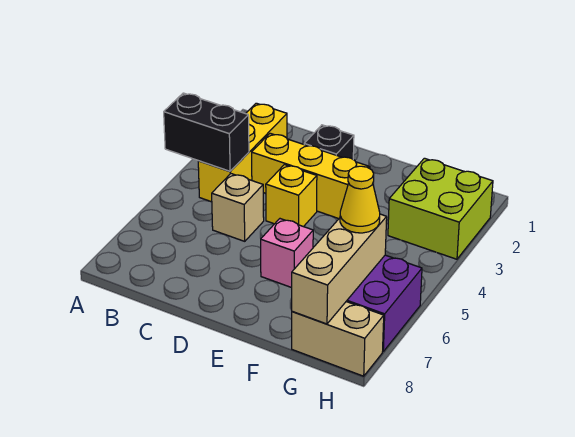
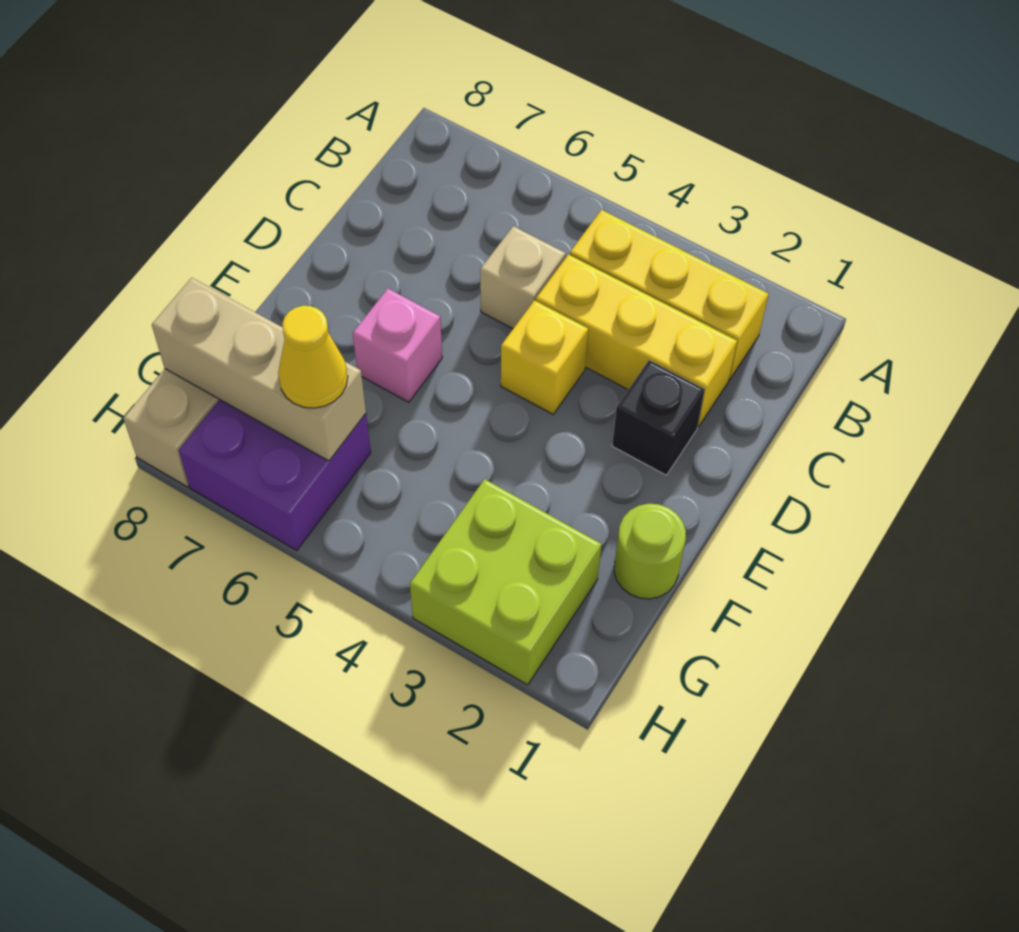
black brick A4:B4 level 2 -> none
yellow brick C3:E3 level 1 -> yellow brick C2:C4 level 1
none -> lime round brick F1 level 1

